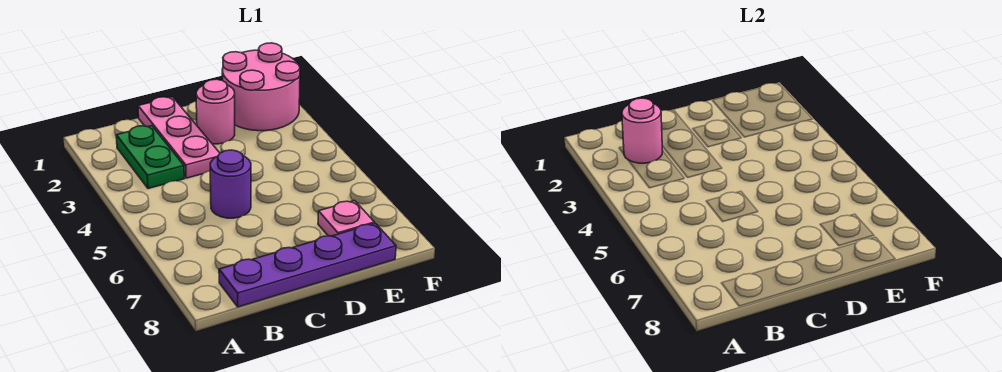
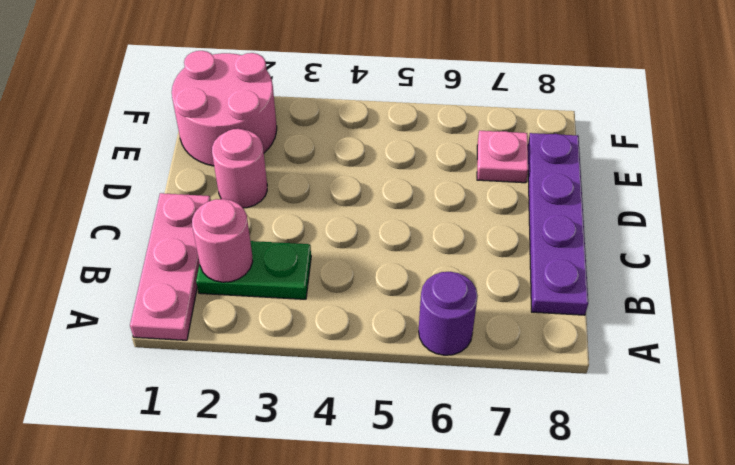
pink plate C1:C3 level 1 -> pink plate A1:C1 level 1
purple round brick C5 level 1 -> purple round brick A6 level 1

